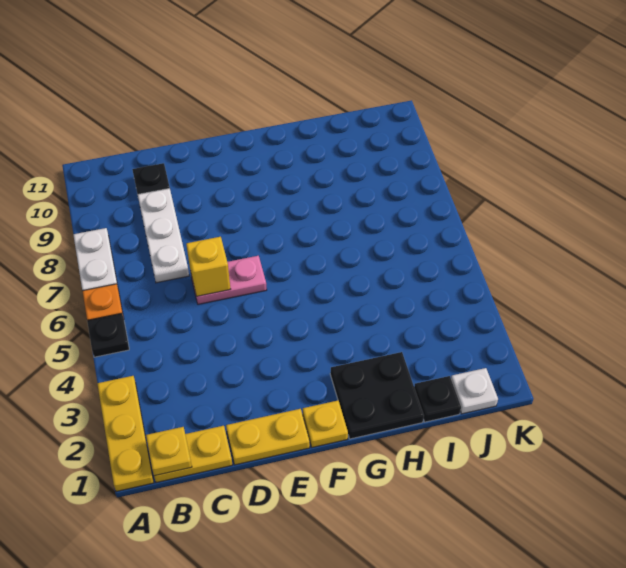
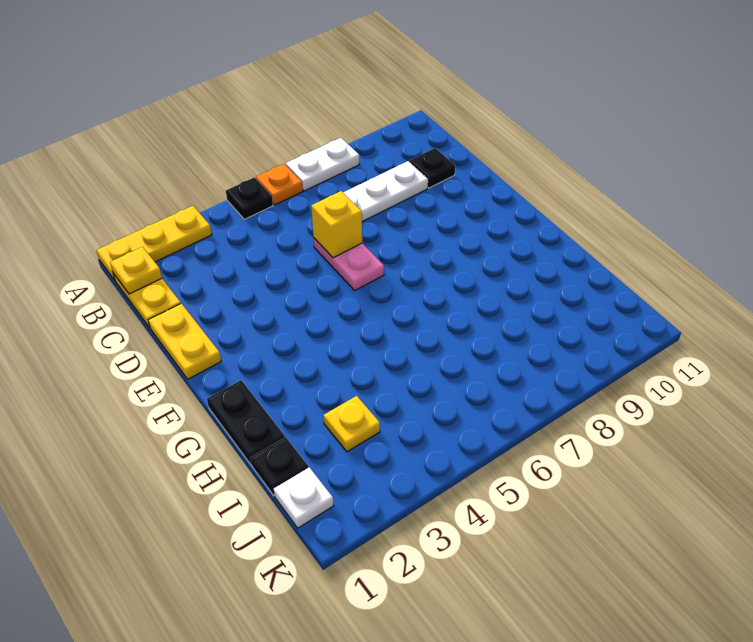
yellow plate F1 level 1 -> yellow plate I3 level 1
black plate G1:H2 level 1 -> black plate G1:H1 level 1

